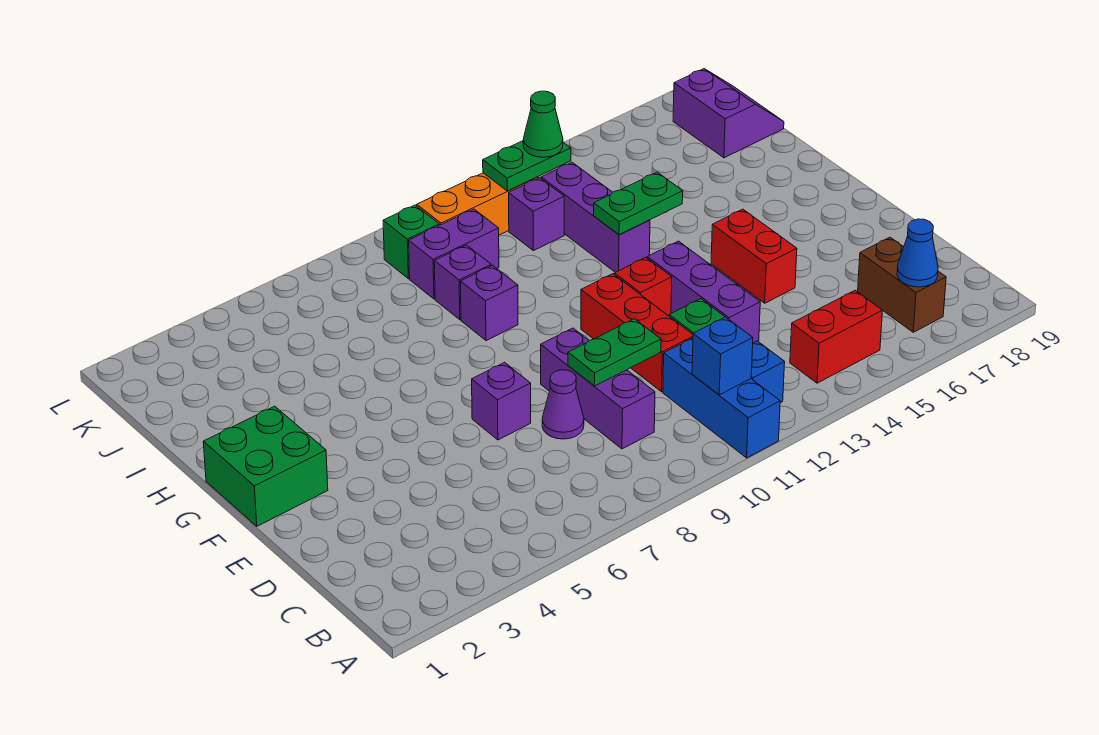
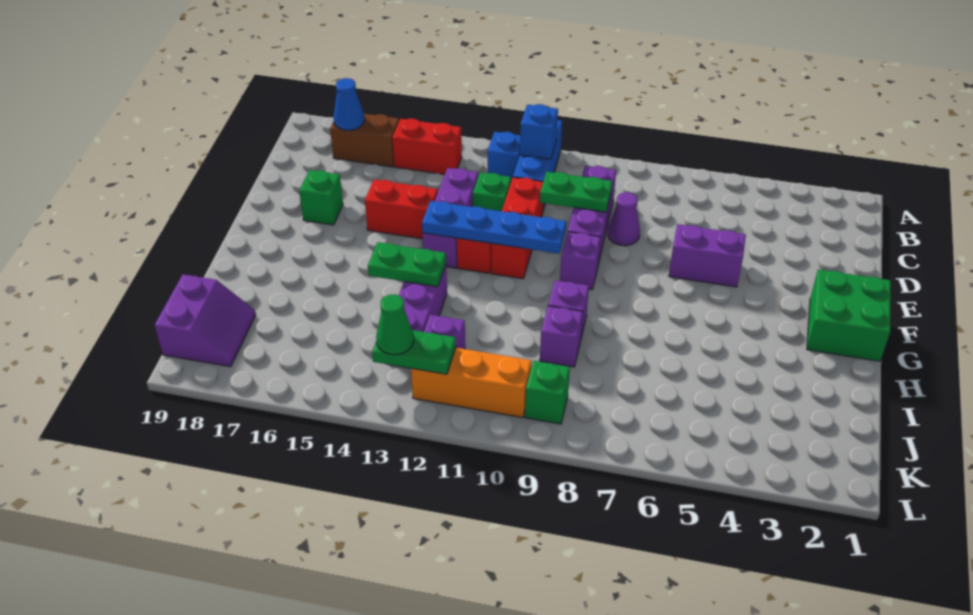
brown brick B17:C17 level 1 -> brown brick B16:B17 level 1
purple brick E7 level 1 -> purple brick F9 level 1
red brick E15:F15 level 1 -> red brick E14:E15 level 1
none -> green brick E17 level 1
none -> blue plate F10:F13 level 2
purple brick J9:J10 level 1 -> purple brick E5:E6 level 1
purple slope J18:K19 level 1 top 18 -> purple slope J18:K19 level 1 top 19

